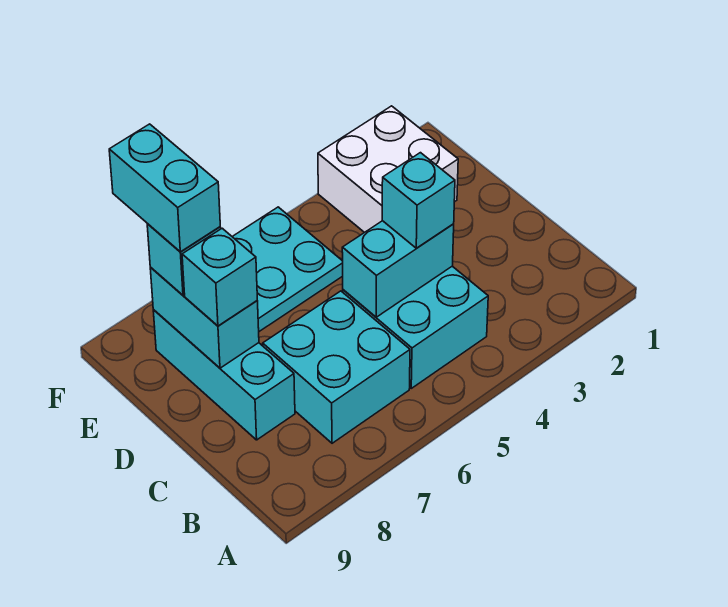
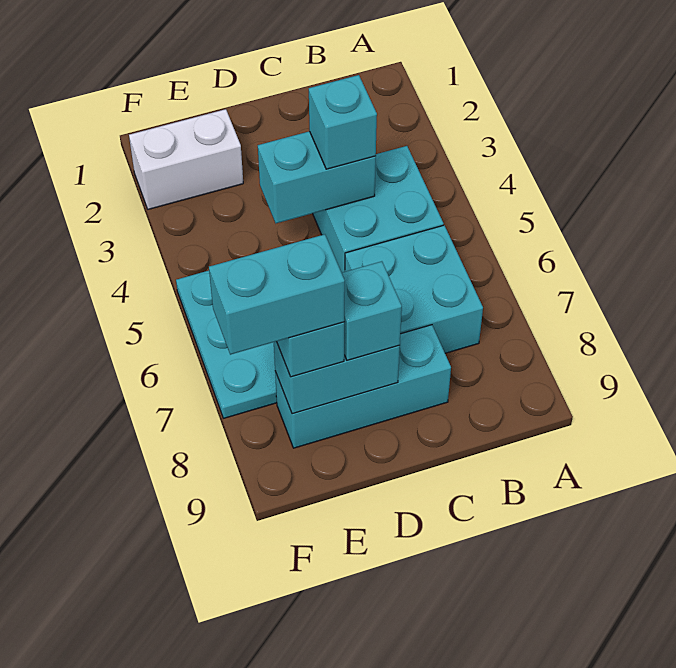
cyan brick C4:C5 level 2 -> cyan brick C4:D4 level 2
white brick E2:F3 level 1 -> white brick E2:F2 level 1

